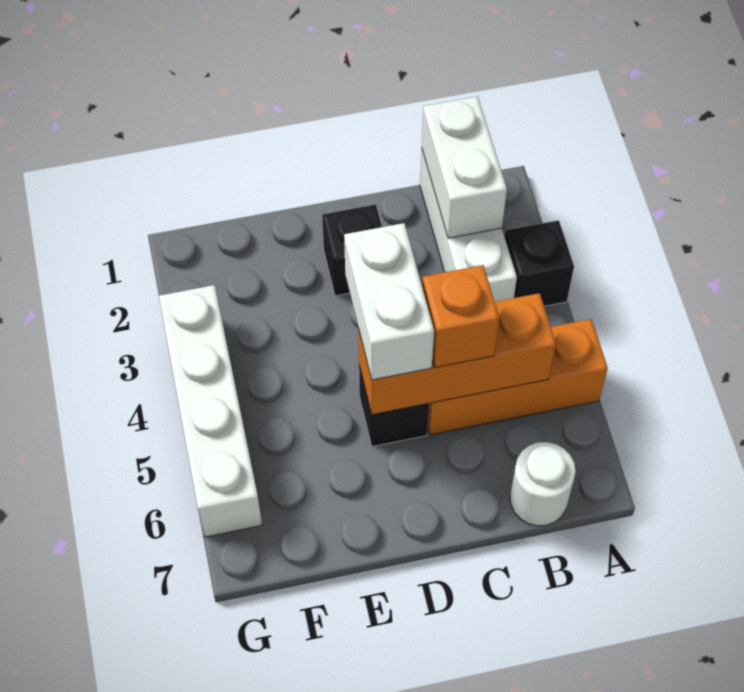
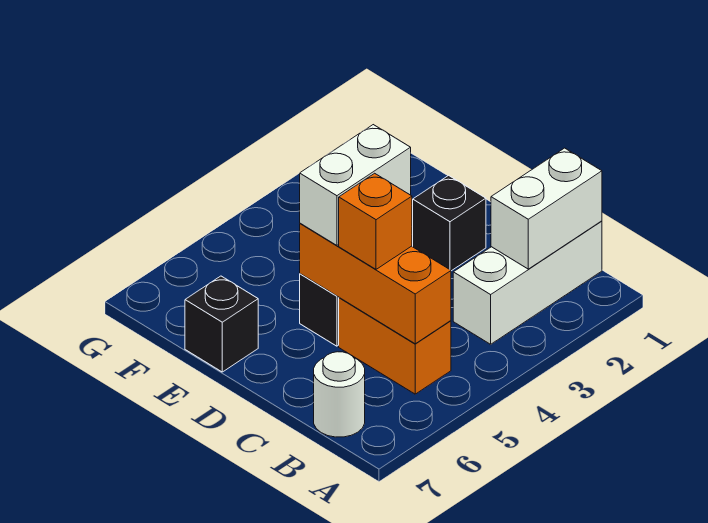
black brick A3 level 1 -> black brick E7 level 1
orange brick A5:C5 level 1 -> orange brick B5:C5 level 1
white brick G3:G6 level 1 -> none

